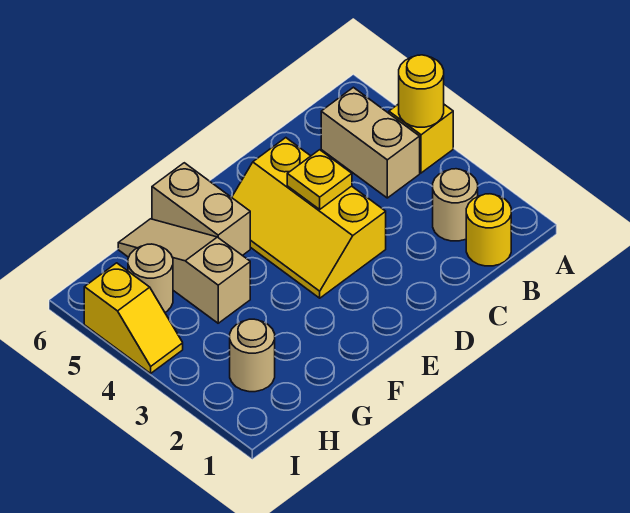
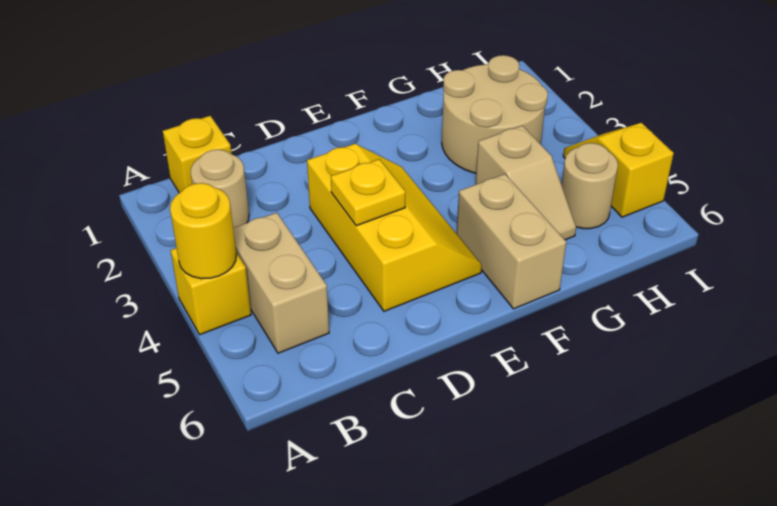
yellow round brick B1 level 1 -> yellow brick B1 level 1
tan slope G4:G6 level 1 top 4 -> tan slope G4:G5 level 1 top 4
tan round brick H2 level 1 -> tan round brick G2:H3 level 1

